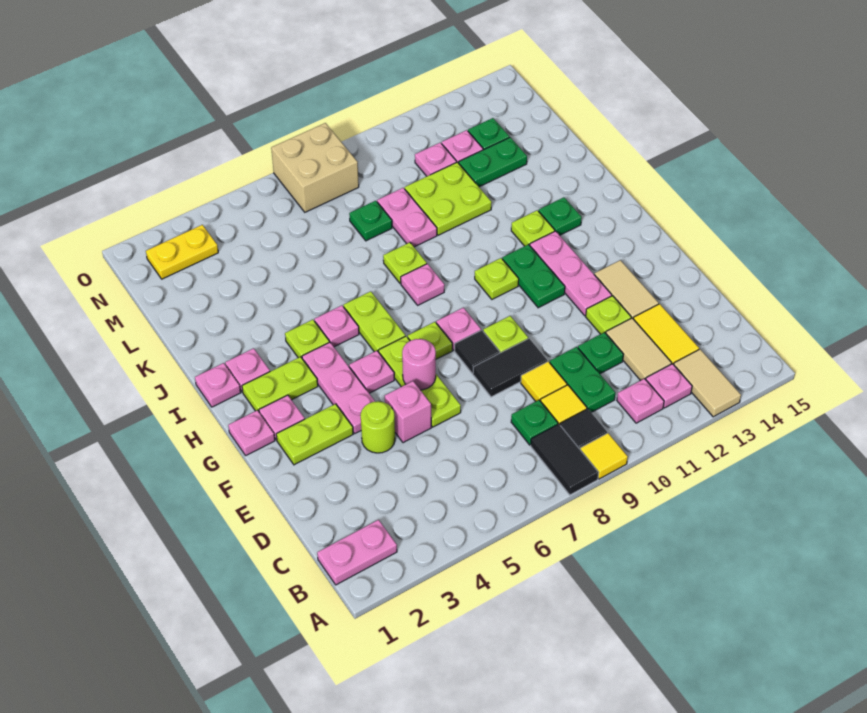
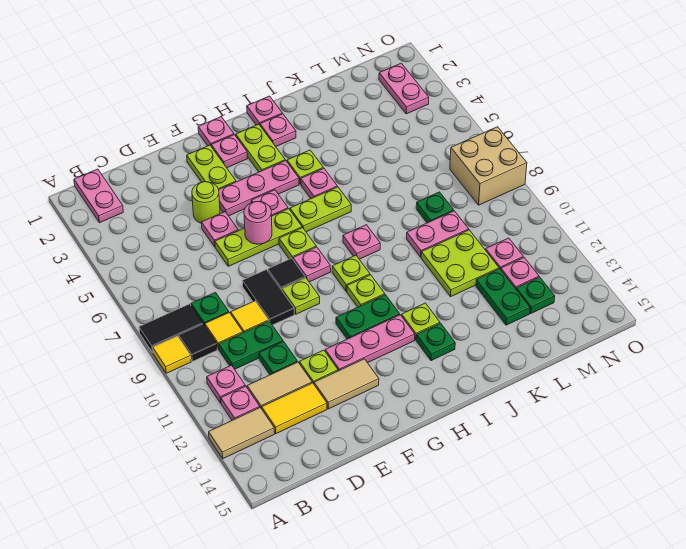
pink brick E5 level 1 -> pink plate E5 level 1
lime plate J8 level 1 -> lime plate H9 level 1
yellow plate N2:N3 level 1 -> pink plate N2:N3 level 1

